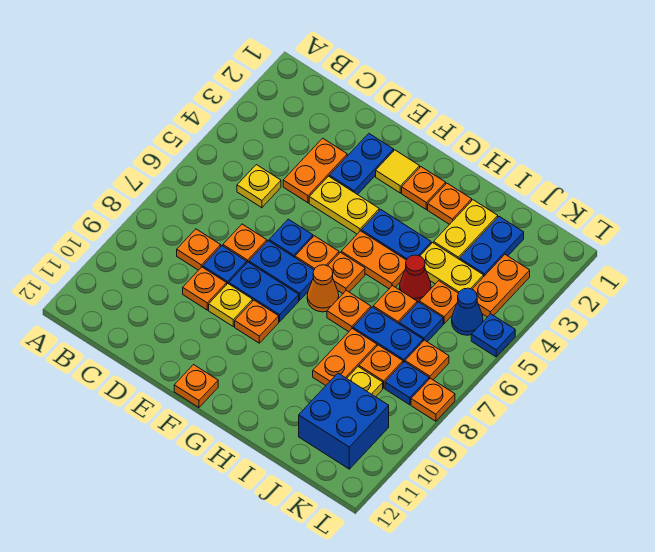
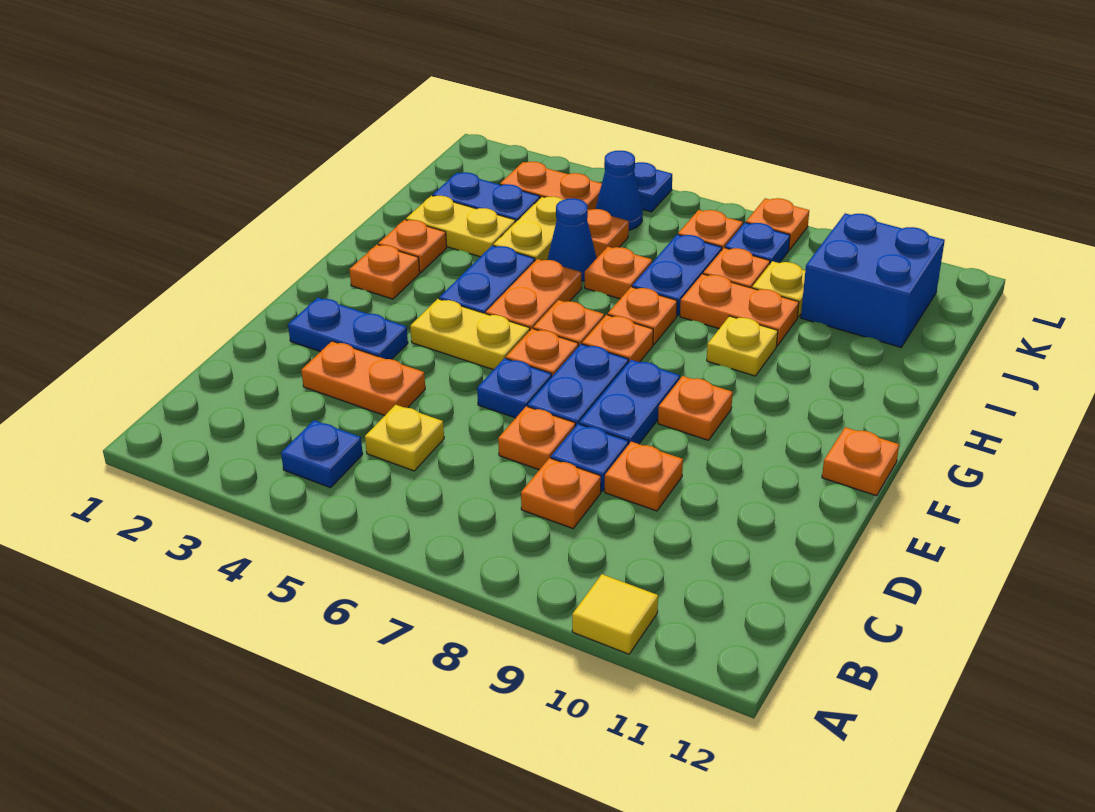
yellow plate E4:F4 level 1 -> yellow plate F4:F5 level 1
yellow plate E9 level 1 -> yellow plate H9 level 1
yellow tile F2 level 1 -> yellow tile A10 level 1
orange cone G7 level 1 -> orange plate G7 level 1
red cone I5 level 1 -> blue cone I5 level 1
blue plate J6 level 1 -> blue plate B4 level 1

